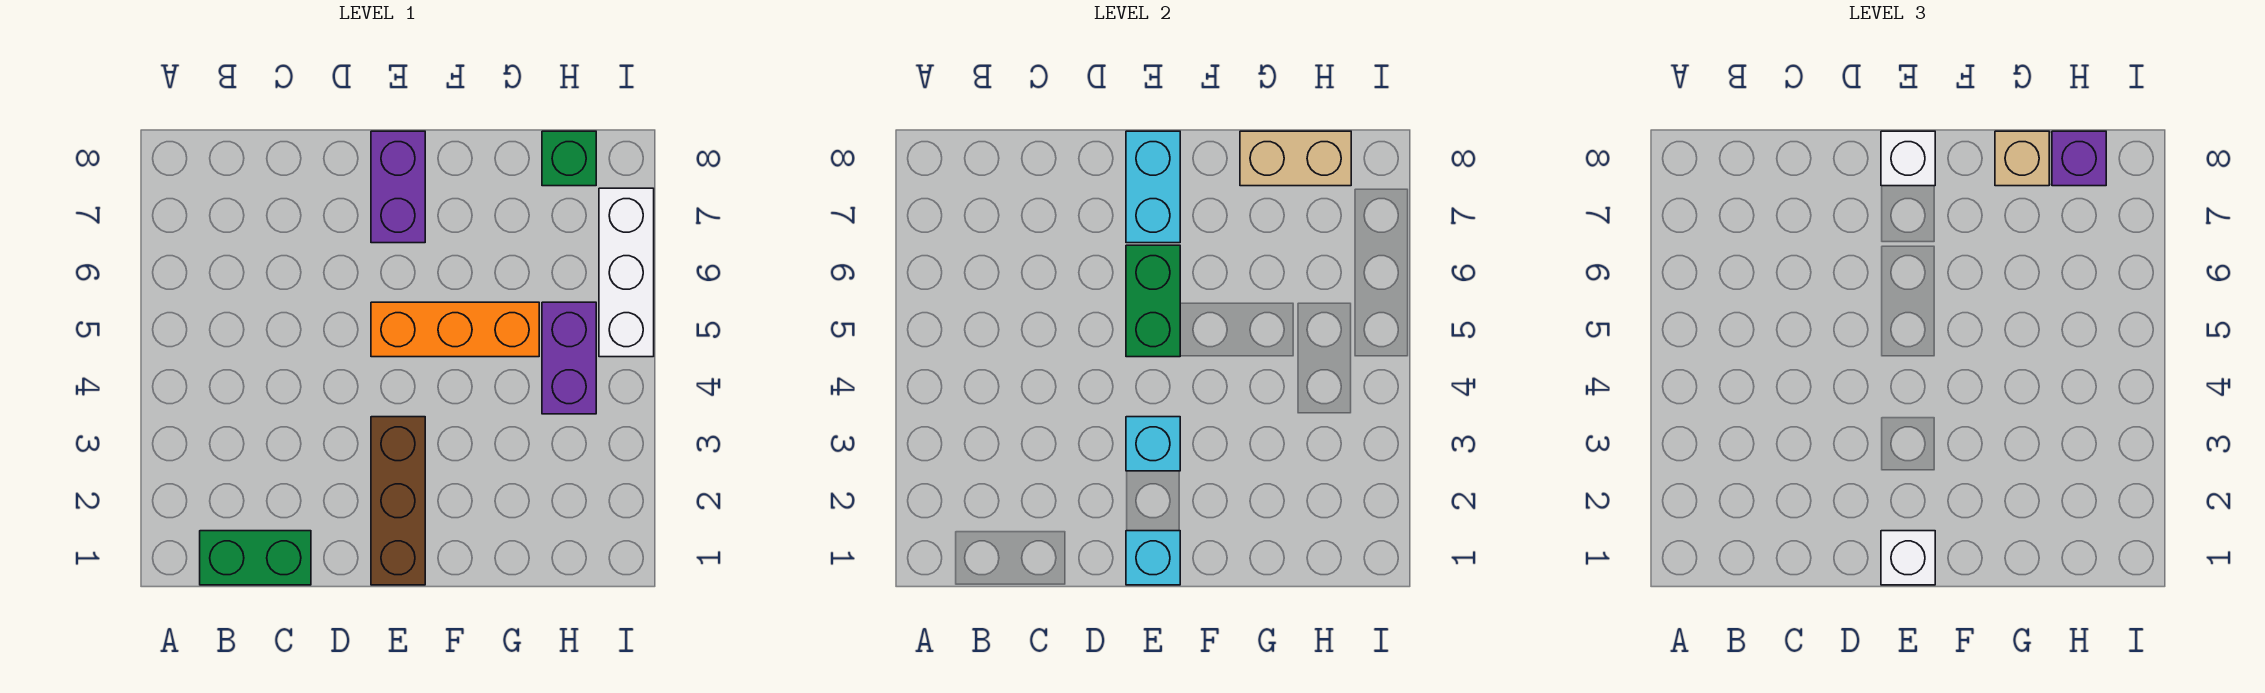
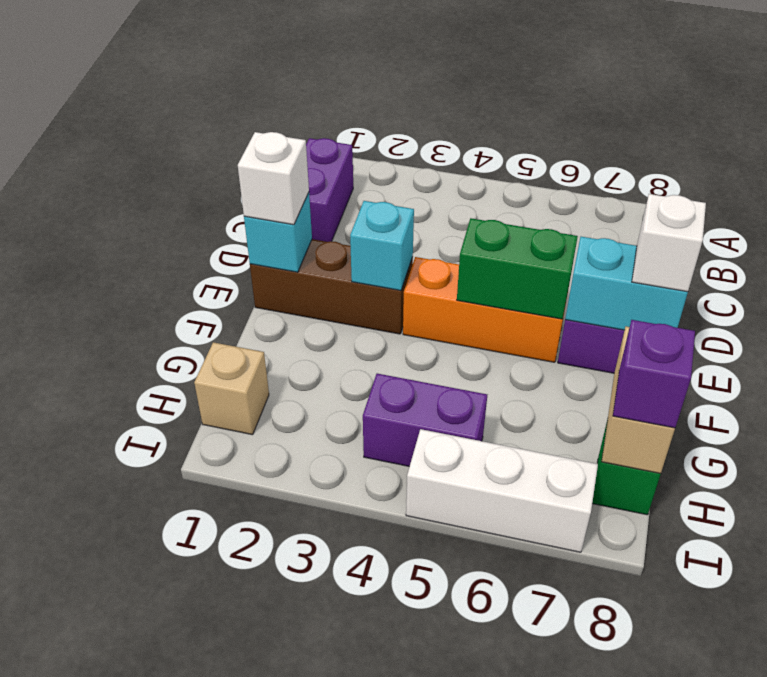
green brick B1:C1 level 1 -> purple brick B1:C1 level 1
orange brick E5:G5 level 1 -> orange brick E4:E6 level 1
tan brick G8 level 3 -> tan brick H1 level 1

